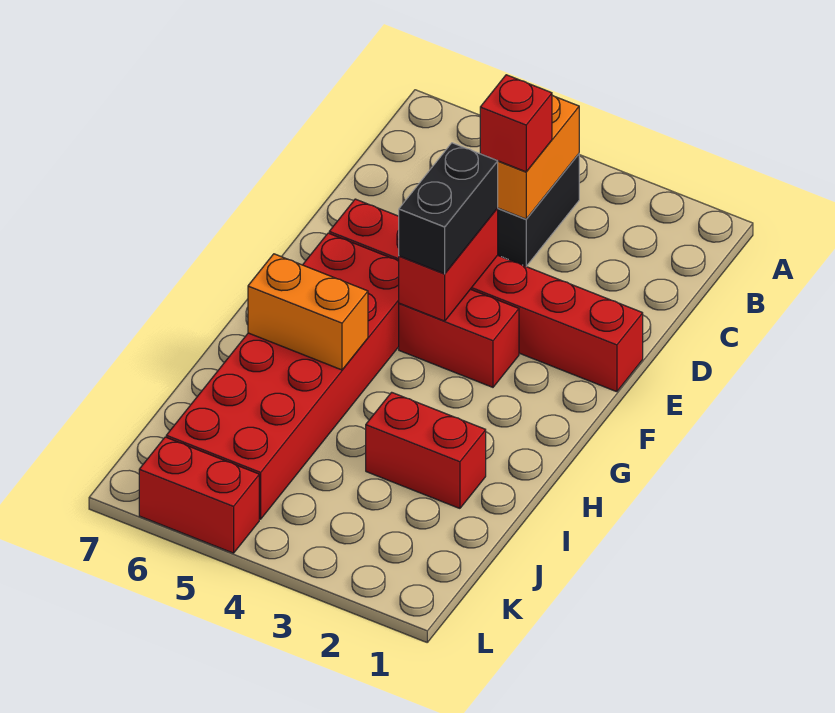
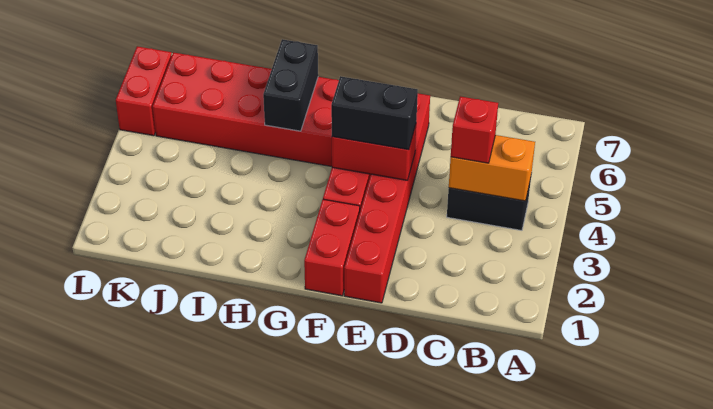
orange brick H5:H6 level 2 -> black brick H5:H6 level 2
red brick I2:I3 level 1 -> red brick F1:F2 level 1

